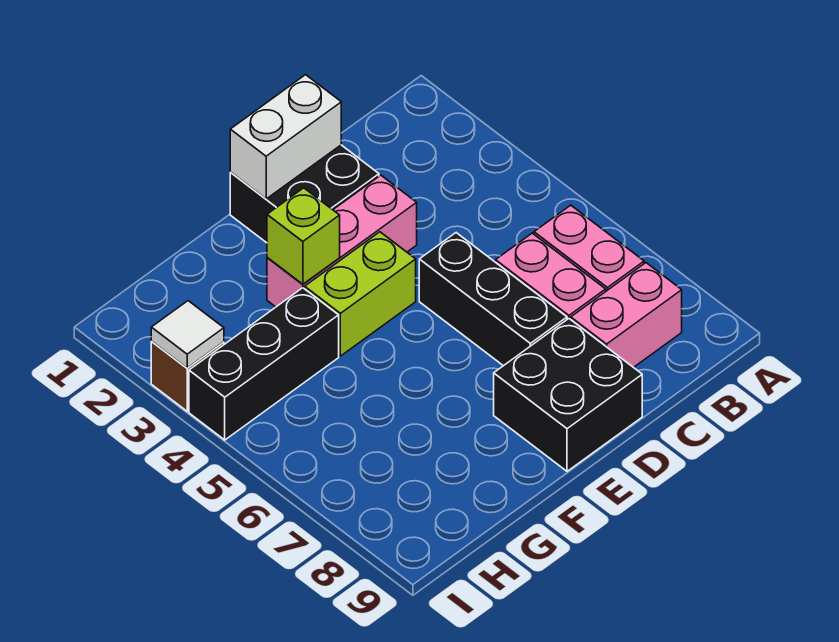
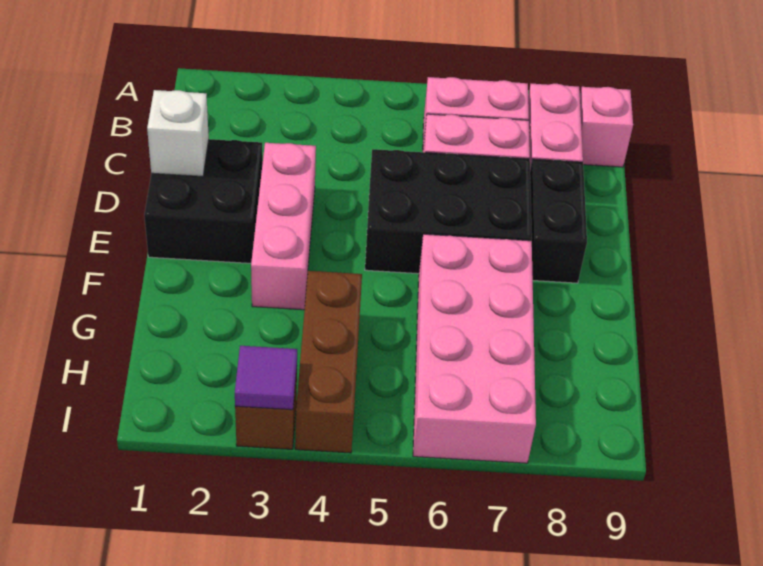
none -> pink brick B9 level 1
white brick D1:E1 level 2 -> white brick D1 level 2
black brick D5:D7 level 1 -> black brick D5:E7 level 1
black brick D8:E9 level 1 -> black brick D8:E8 level 1
lime brick E4:F4 level 1 -> none
lime brick F3 level 2 -> none
none -> pink brick F6:I7 level 1
black brick G4:I4 level 1 -> brown brick G4:I4 level 1
white tile I3 level 2 -> purple tile I3 level 2

